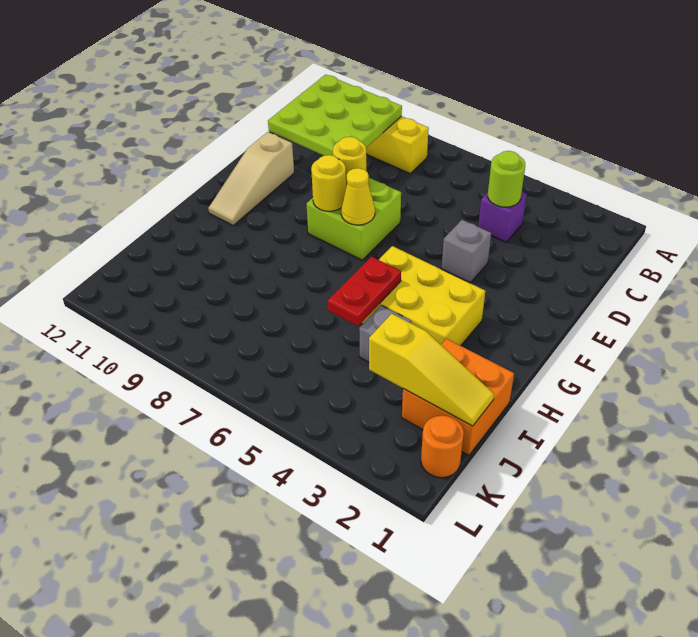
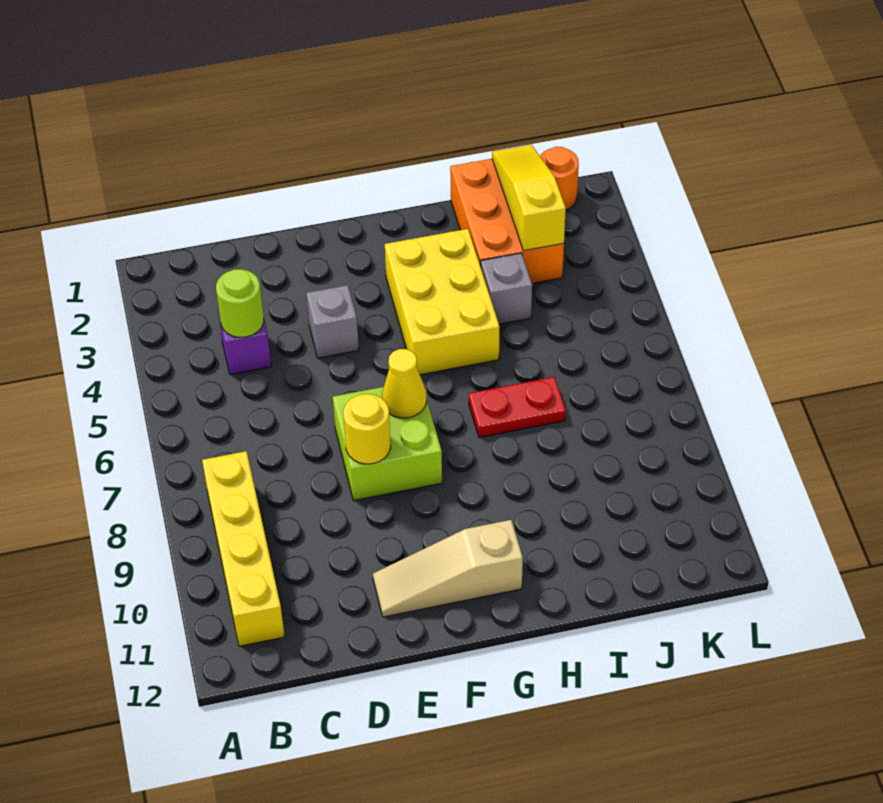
lime plate B9:D11 level 2 -> none
tan slope E11:G11 level 1 top E -> tan slope E11:G11 level 1 top G
yellow round brick F8 level 2 -> none
red plate H5:I5 level 2 -> red plate H7:I7 level 1
orange brick I1:J2 level 1 -> orange brick I1:J3 level 1

